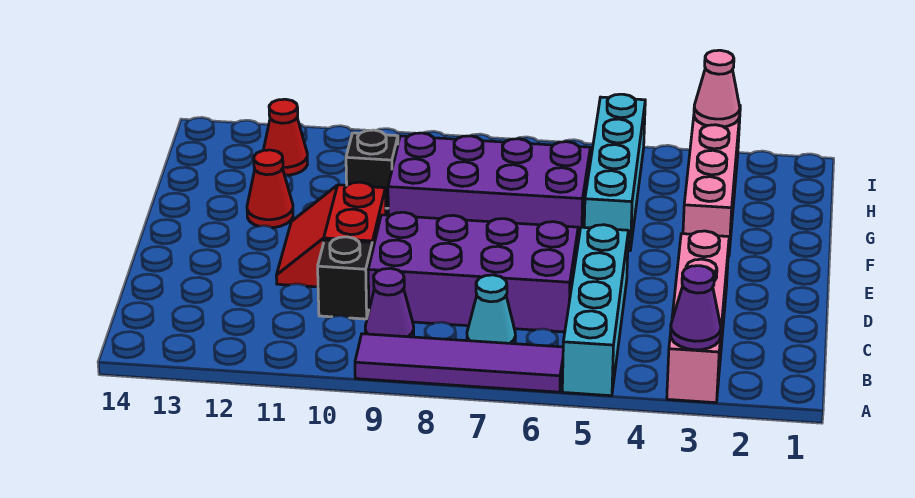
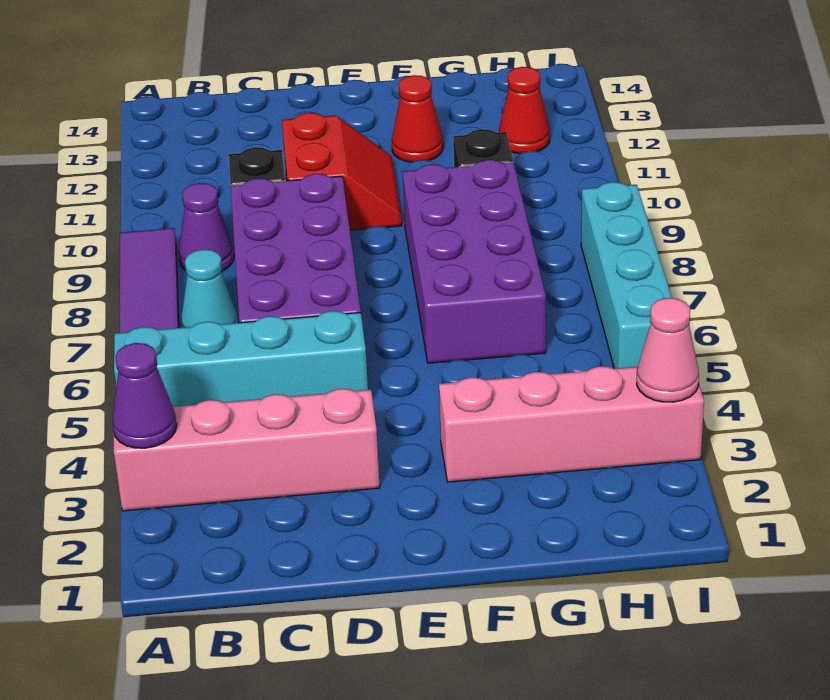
red slope D10:E11 level 1 top 10 -> red slope D10:E11 level 1 top D
cyan brick F5:I5 level 1 -> cyan brick I5:I8 level 1

